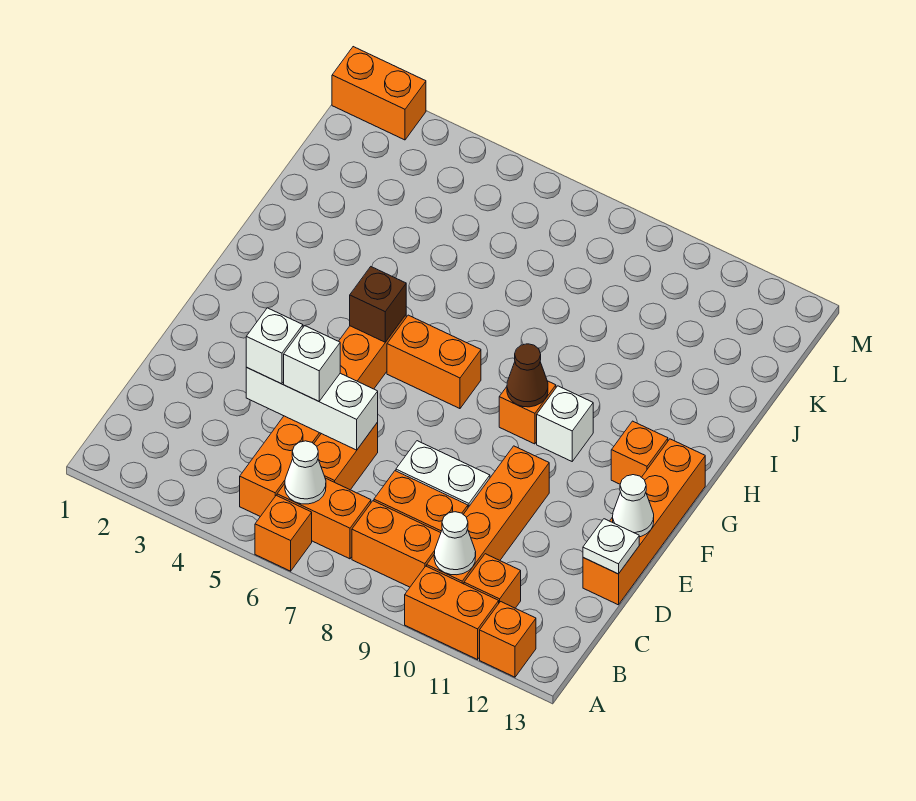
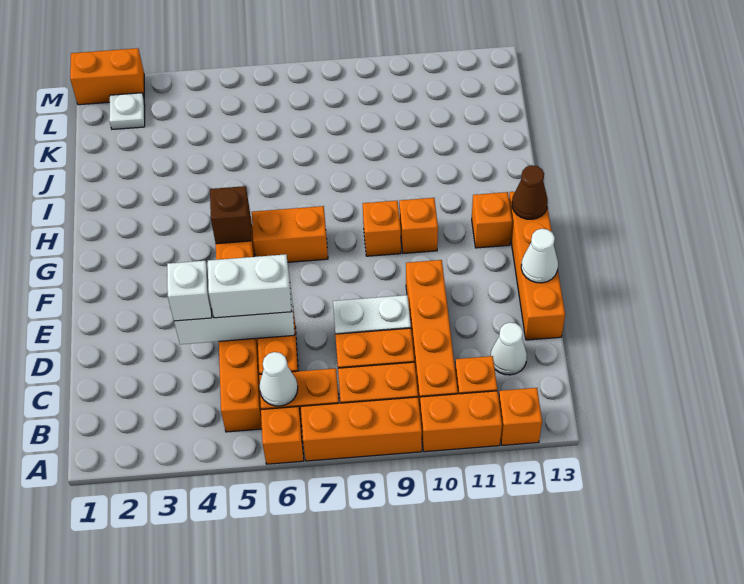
none -> orange brick A7:A9 level 1
white cone B10 level 2 -> white cone C12 level 1
white brick D5 level 3 -> white brick D5:D6 level 3
white plate D13 level 2 -> white plate L2 level 1
brown cone G9 level 2 -> brown cone G13 level 2
white brick G10 level 1 -> orange brick G10 level 1

